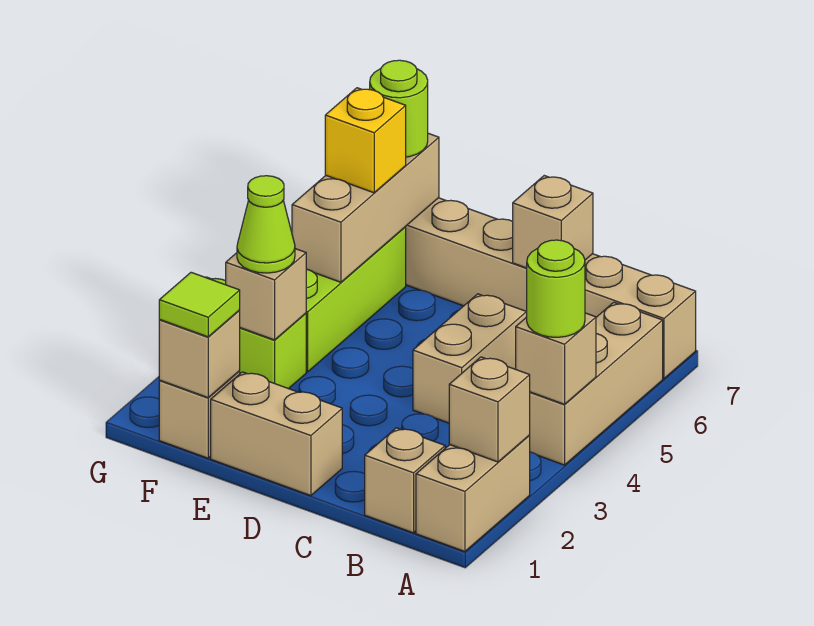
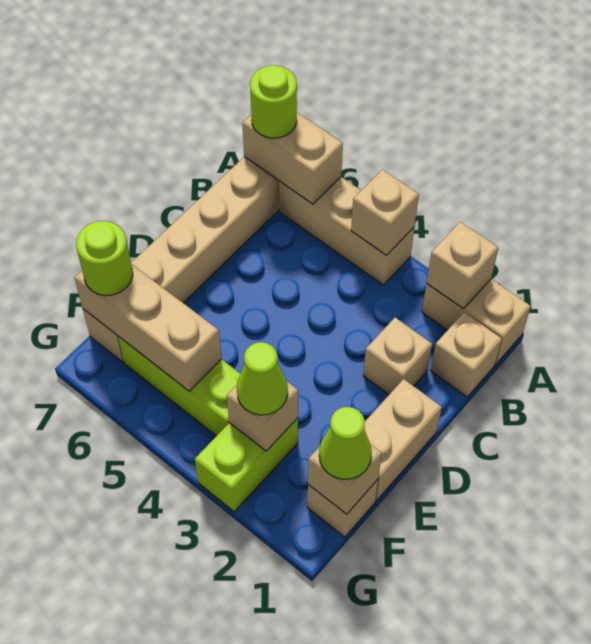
lime round brick A4 level 3 -> lime round brick A7 level 3
tan brick C4:C5 level 1 -> tan brick A6:A7 level 2
tan brick C7 level 2 -> tan brick C2 level 1
lime tile F1 level 3 -> lime cone F1 level 3
yellow brick F6 level 3 -> none

